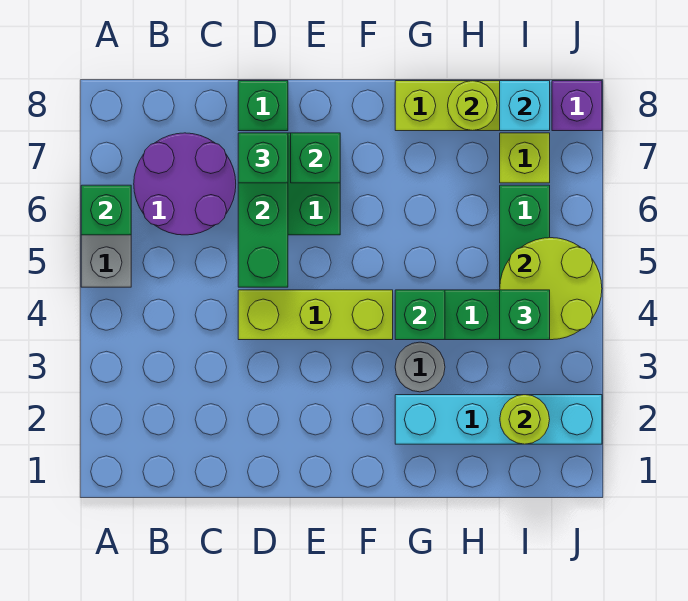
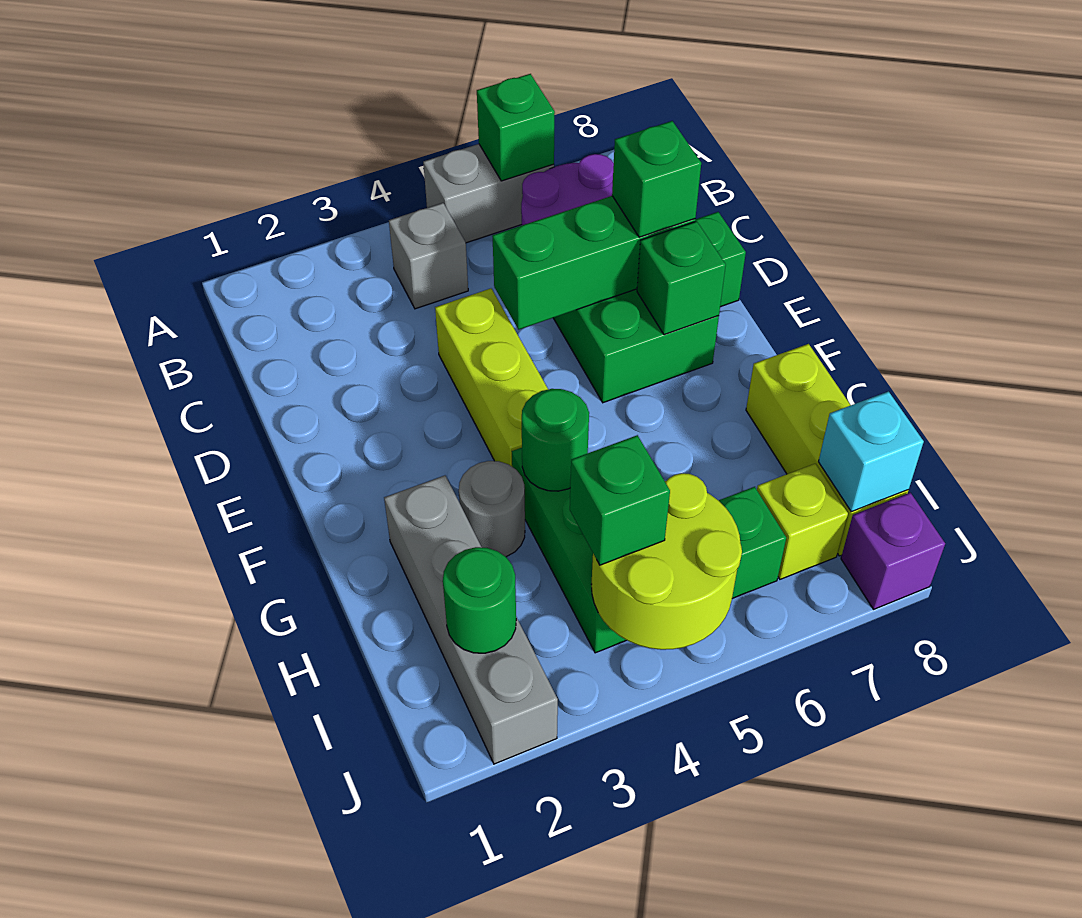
none -> grey brick B4 level 1
cyan brick G2:J2 level 1 -> grey brick G2:J2 level 1
green brick G4 level 2 -> green round brick G4 level 2
lime round brick H8 level 2 -> none
lime round brick I2 level 2 -> green round brick I2 level 2

